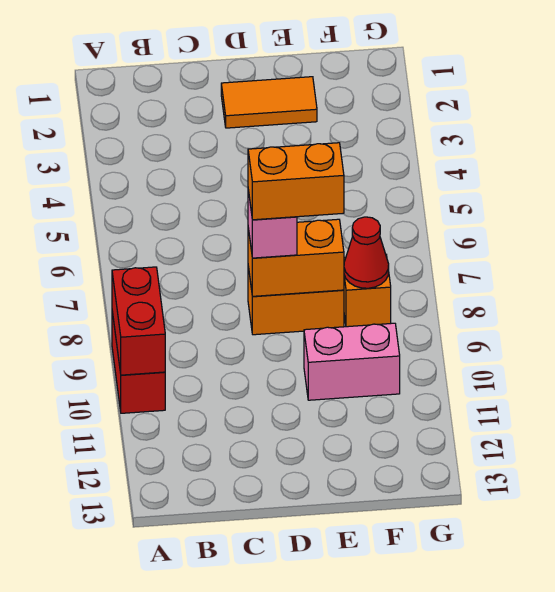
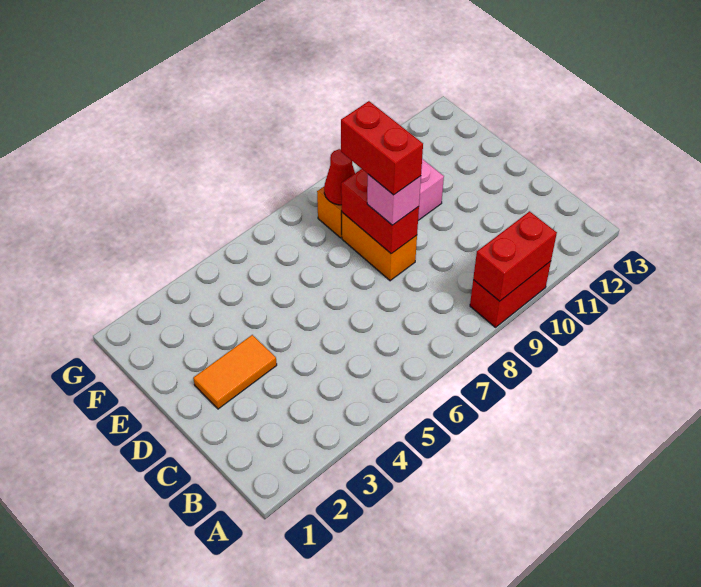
orange tile D2:E2 level 1 -> orange tile D2:D3 level 1
orange brick D8:E8 level 2 -> red brick D8:E8 level 2
orange brick D8:E8 level 4 -> red brick D8:E8 level 4

